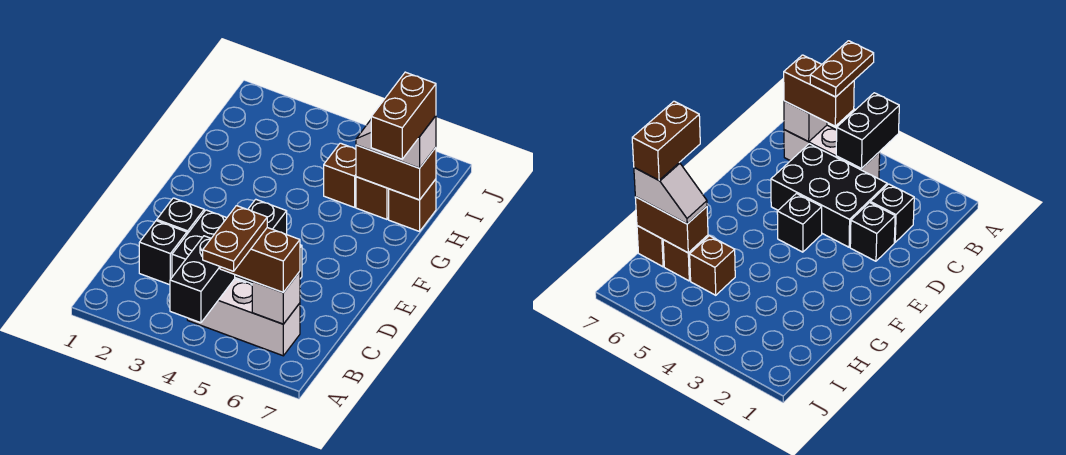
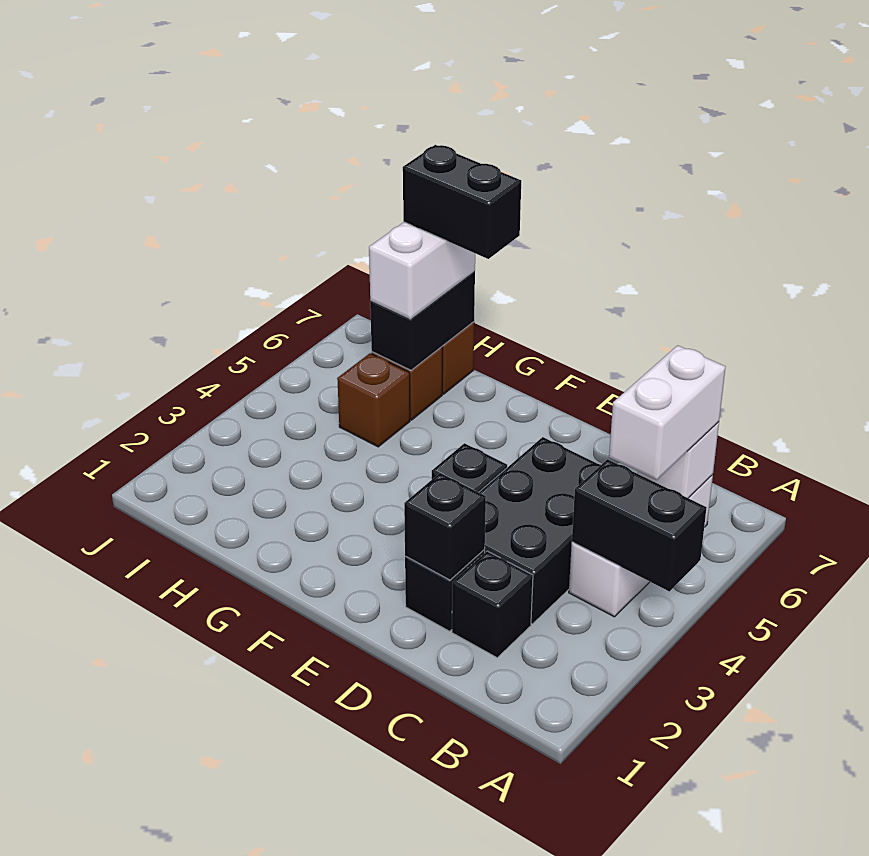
brown plate A5:B5 level 4 -> none
brown brick B5:B6 level 3 -> white brick B5:B6 level 3
none -> black brick D2 level 2
brown brick G7:H7 level 4 -> black brick G7:H7 level 4
brown brick H6:H7 level 2 -> black brick H6:H7 level 2
white slope H6:H7 level 3 top 7 -> white brick H6:H7 level 3

